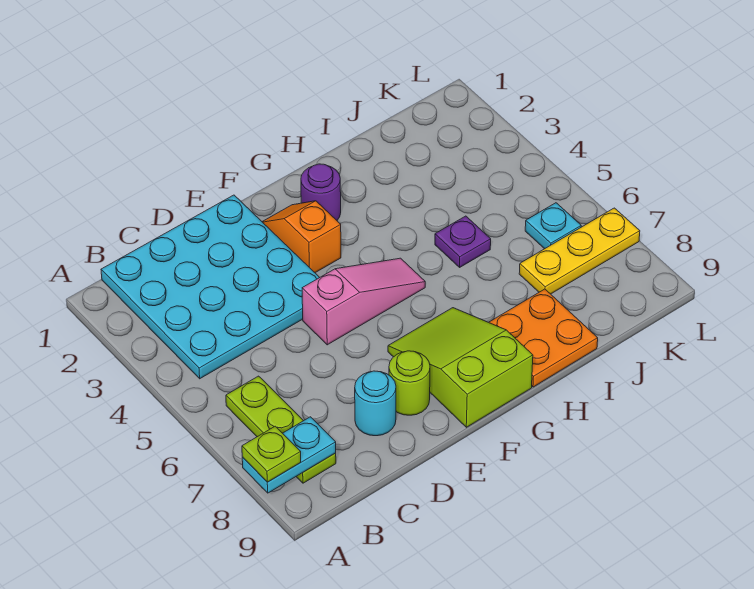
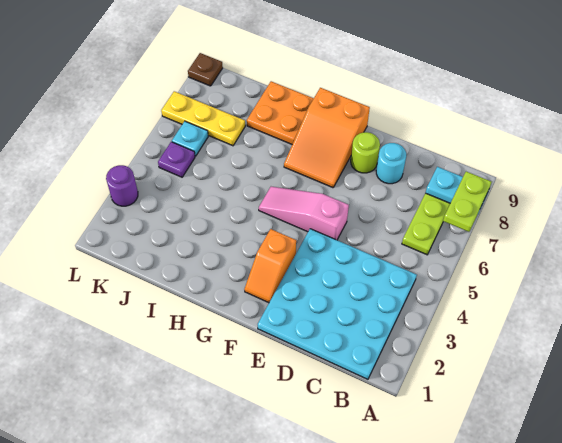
lime plate A8 level 3 -> lime plate A7:A8 level 3
lime slope F7:G9 level 1 top 9 -> orange slope F7:G9 level 1 top 9
purple round brick G2 level 1 -> purple round brick L3 level 1
purple plate I5 level 1 -> purple plate K5 level 1
none -> brown plate L9 level 1

